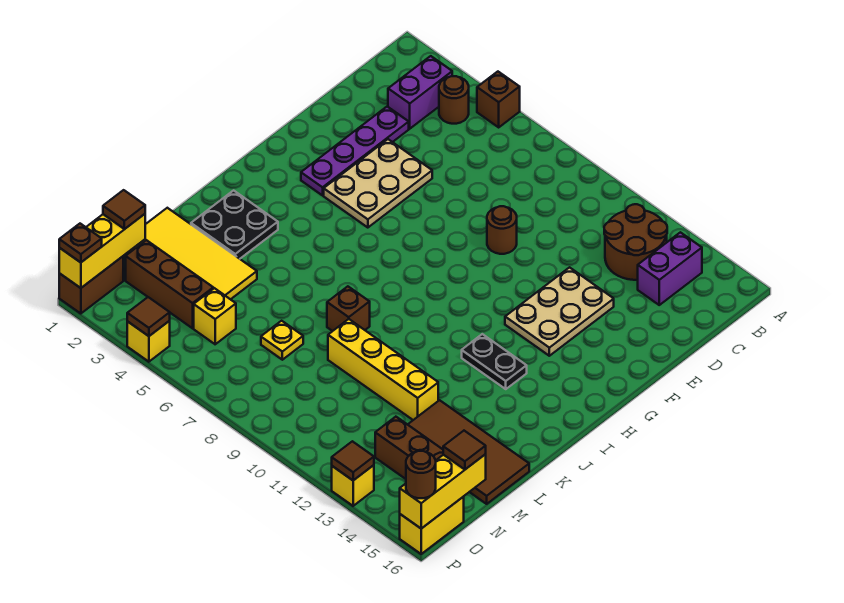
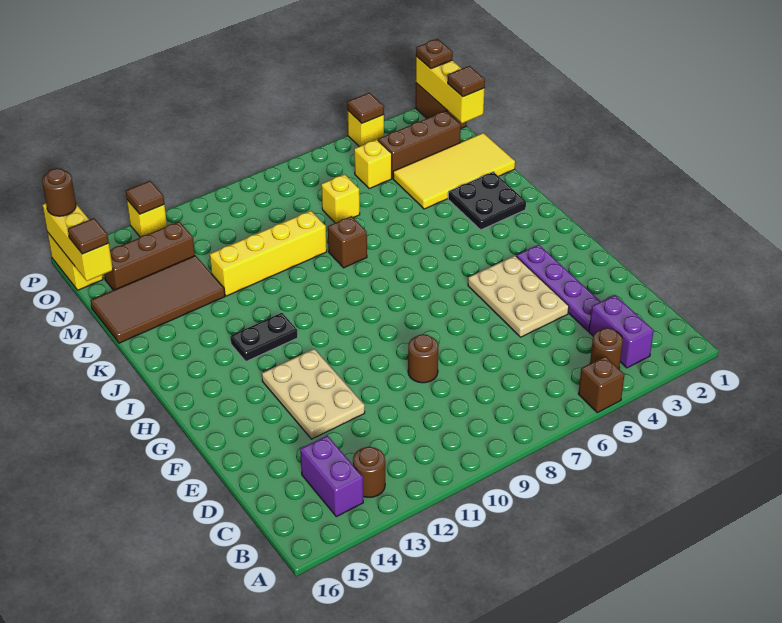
brown round brick B12:C13 level 1 -> brown round brick B13 level 1
yellow plate M7 level 1 -> yellow brick M7 level 1

